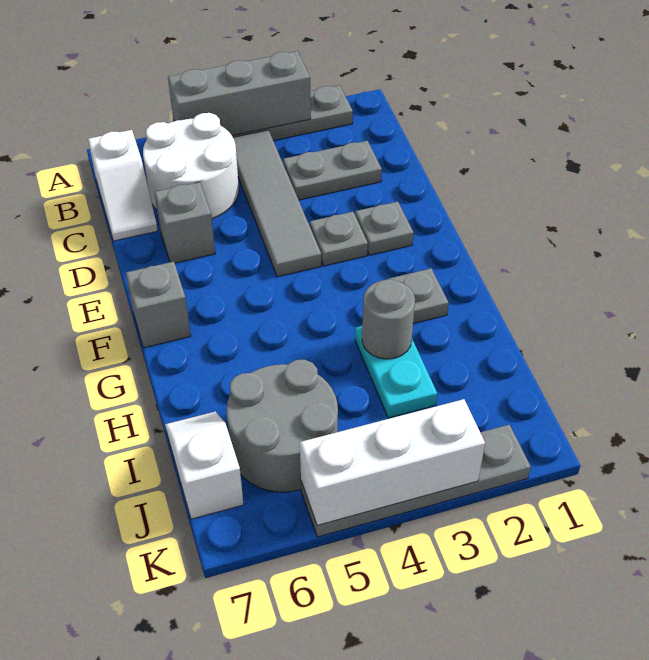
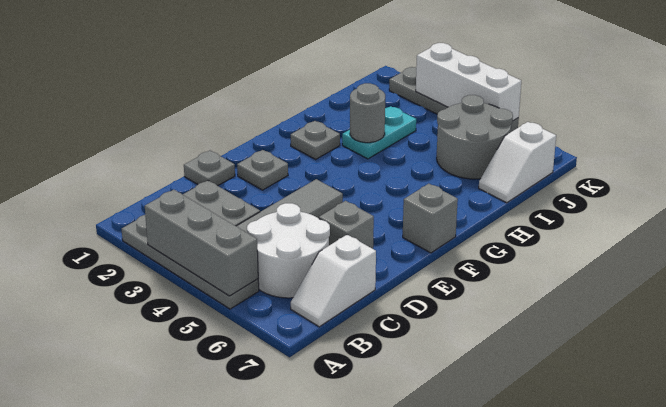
white slope B7:C7 level 1 top B -> white slope B7:C7 level 1 top C
grey plate E3 level 1 -> grey plate D1 level 1

